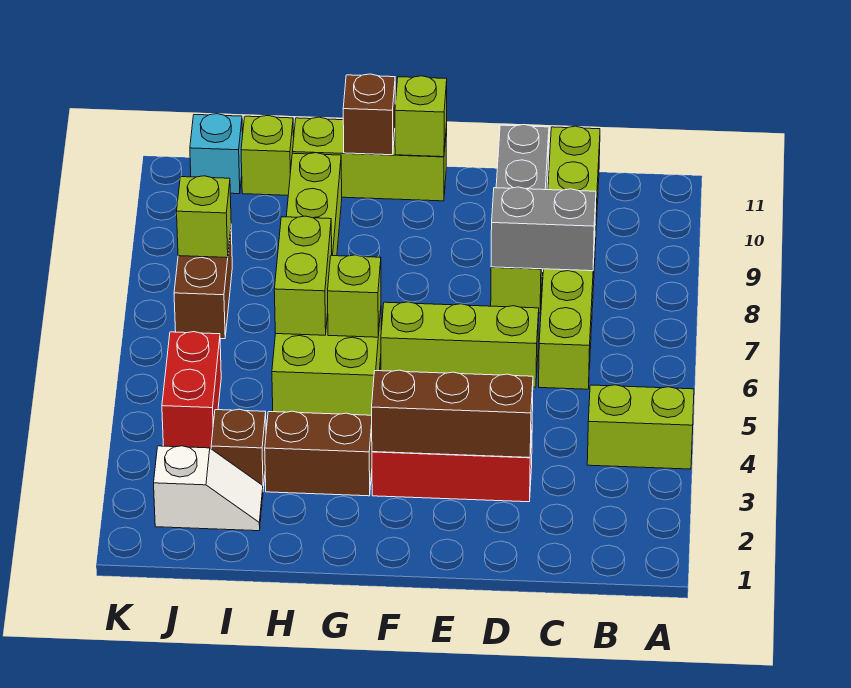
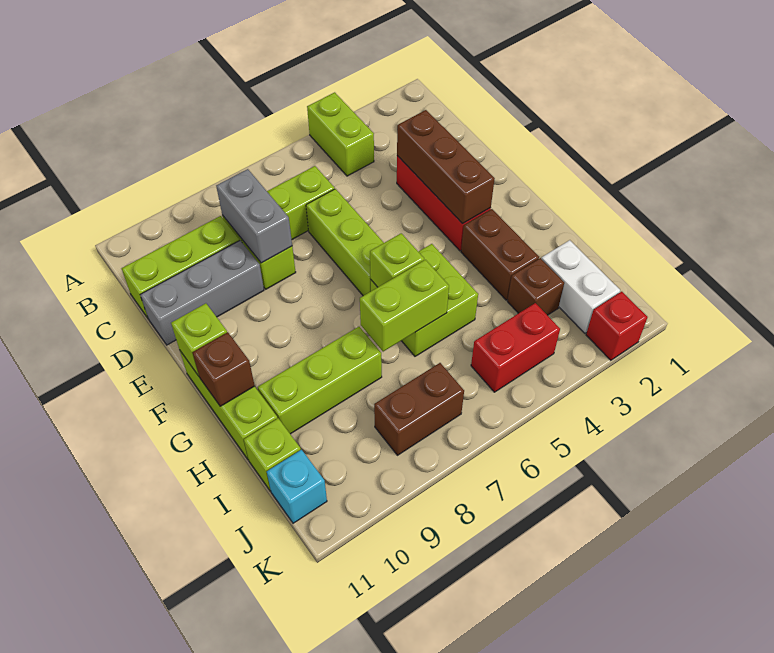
white slope I2:J2 level 1 top J -> white brick I2:J2 level 1
lime brick J8 level 2 -> none
none -> red brick K2 level 1

